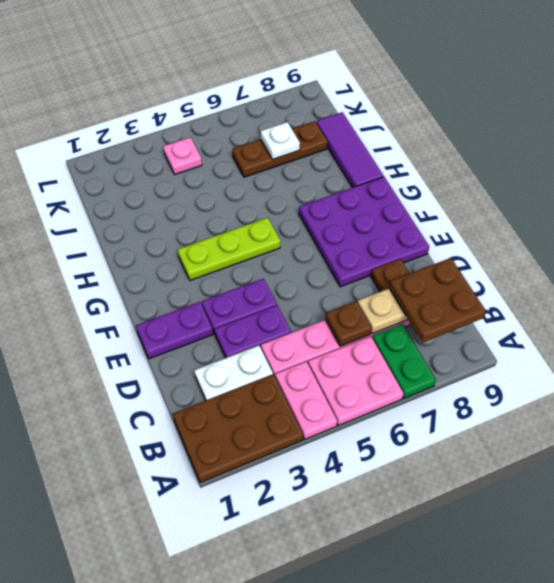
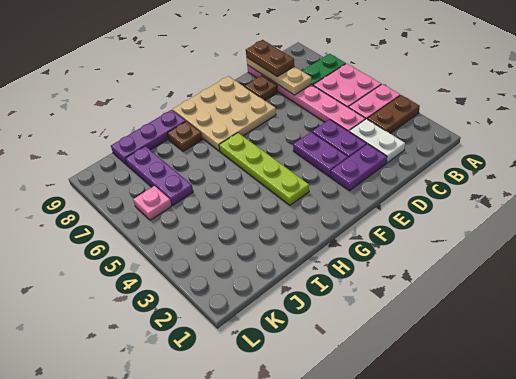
brown plate A1:B3 level 1 -> brown plate A3:B3 level 1
brown plate B8:C9 level 3 -> brown plate C8:C9 level 3
brown plate C6 level 2 -> brown plate H8 level 1
purple plate E1:E2 level 1 -> purple plate D2:E2 level 1
purple plate E7:G9 level 1 -> tan plate E7:G9 level 1
lime plate G3:G5 level 1 -> lime plate G3:G6 level 1
purple tile H9:J9 level 1 -> purple plate H9:J9 level 1
brown plate J6:J8 level 1 -> purple plate J6:J8 level 1
white plate J7 level 2 -> none
pink plate K4 level 1 -> pink plate K6 level 1

